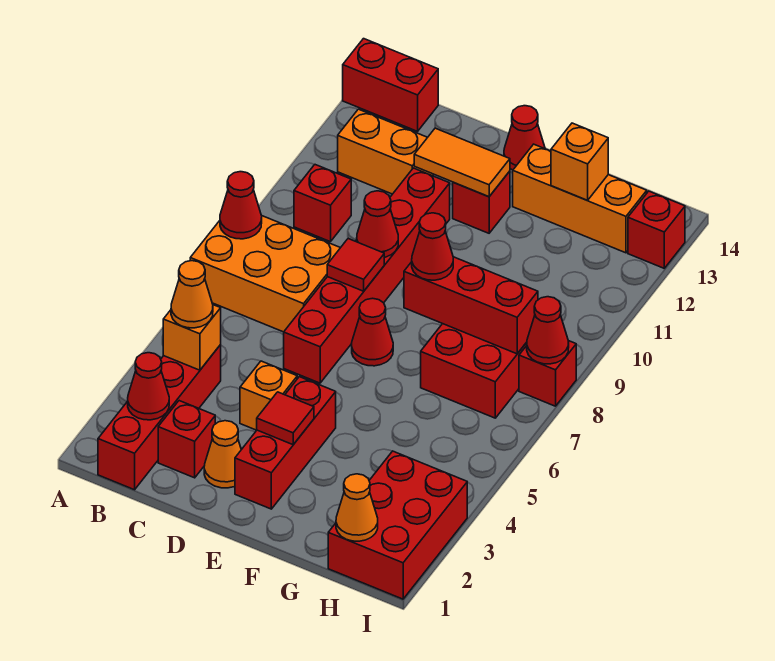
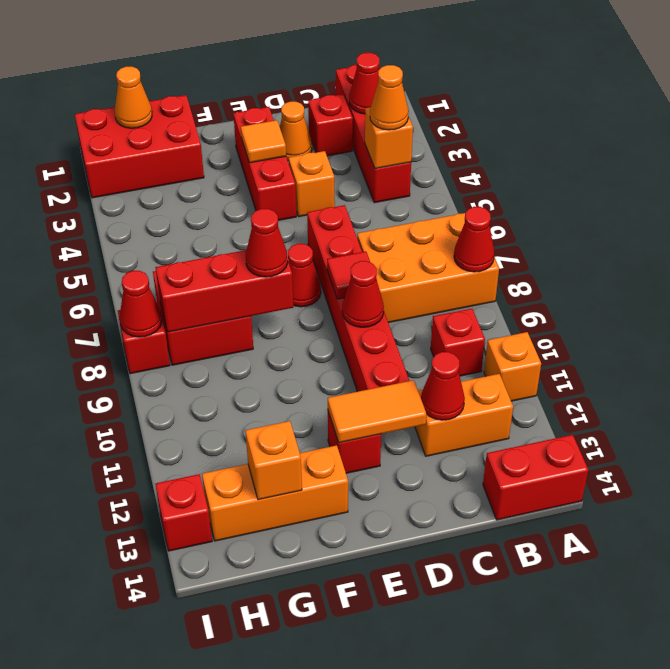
none -> orange brick A11 level 1
red tile E3 level 2 -> orange tile E3 level 2
red cone E14 level 1 -> red cone C12 level 2
red brick H1:I3 level 1 -> red brick G1:I2 level 1

